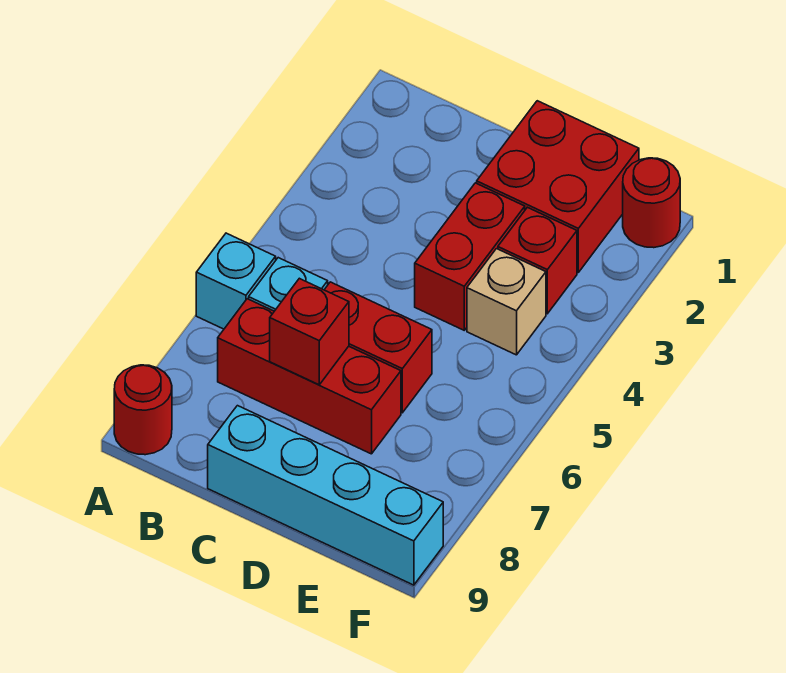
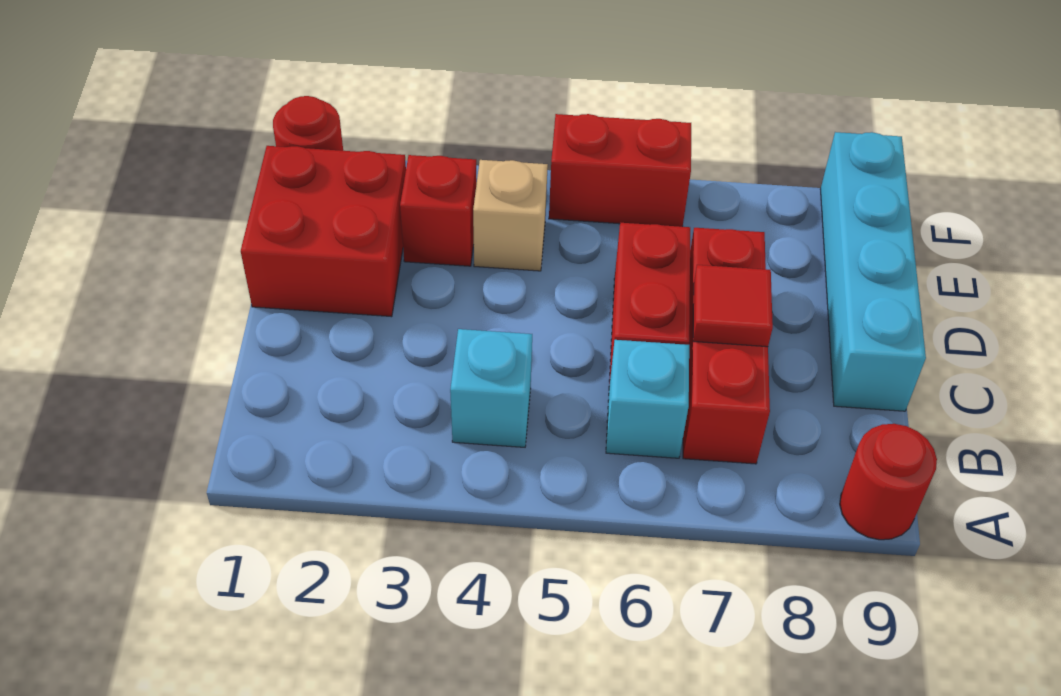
cyan brick A6 level 1 -> cyan brick B4 level 1
red brick C7 level 2 -> red tile C7 level 2
red brick D3:D4 level 1 -> red brick F5:F6 level 1

